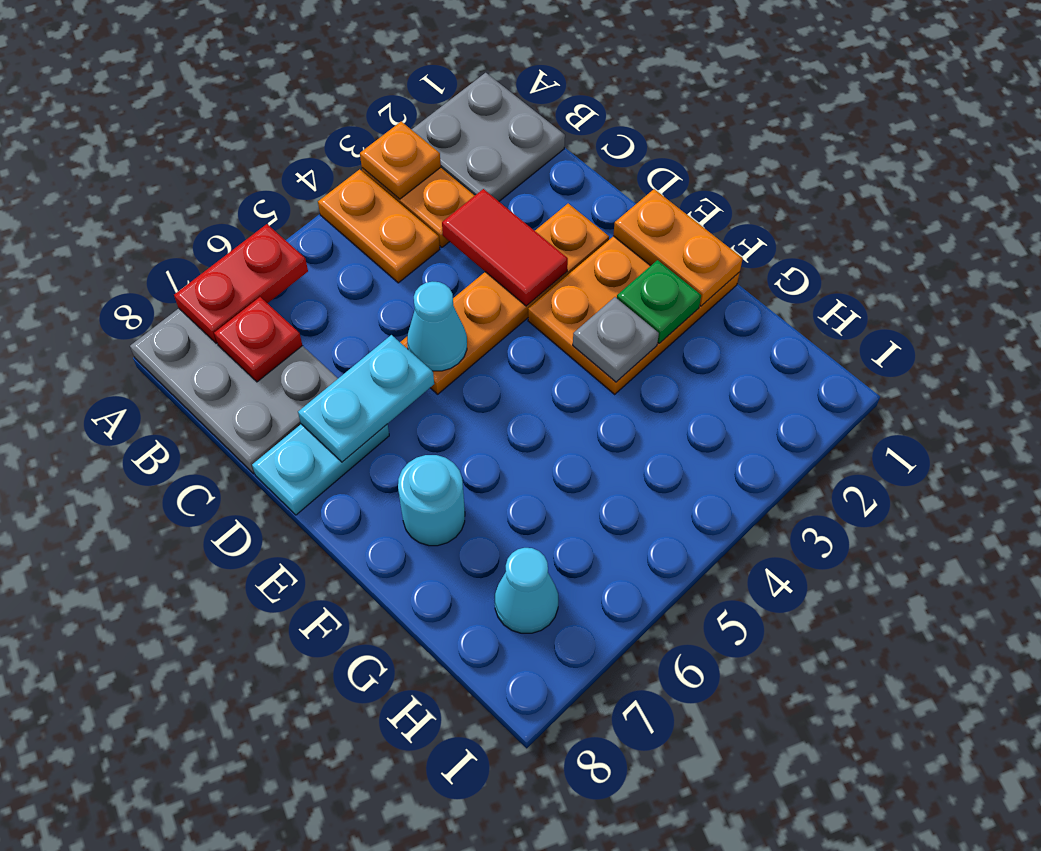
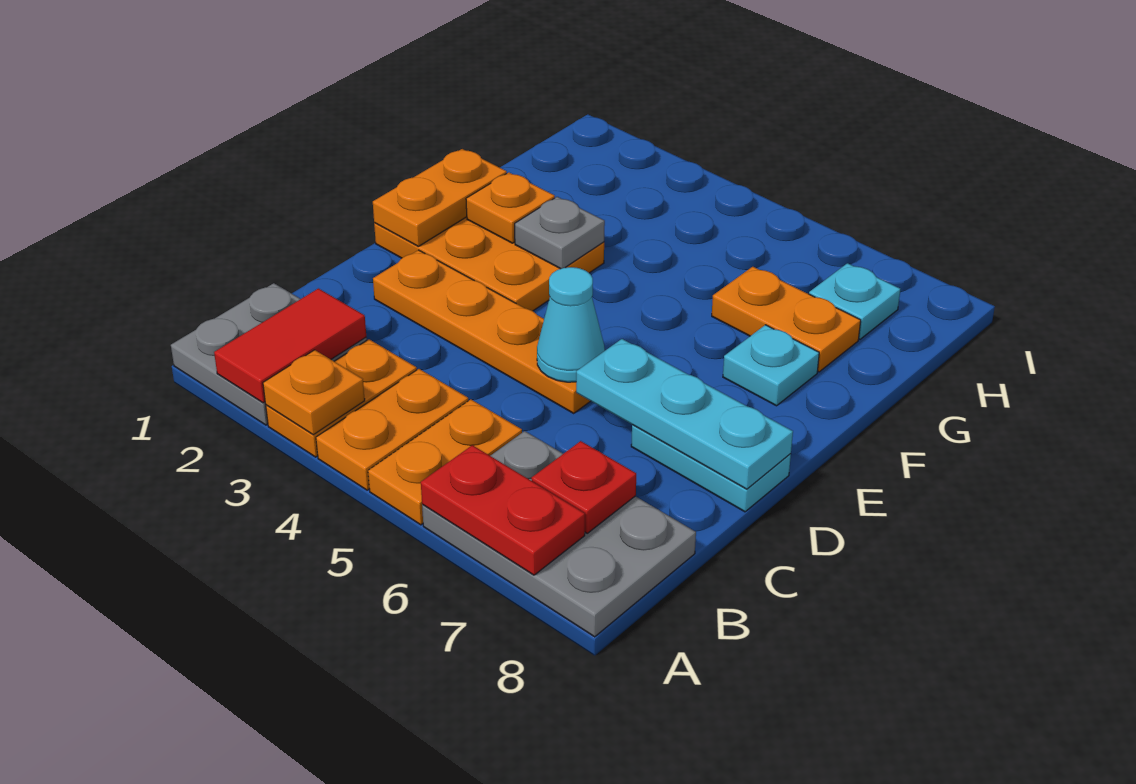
none -> orange plate A5:B5 level 1
grey plate A7:C8 level 1 -> grey plate A6:B8 level 1
red tile C3:D3 level 2 -> red tile A2:B2 level 2
cyan plate D6:D7 level 2 -> cyan plate D6:D8 level 2
green plate F2 level 2 -> orange plate F2 level 2
cyan round brick F7 level 1 -> cyan plate F7 level 1
none -> orange plate G6:G7 level 1
cyan cone H7 level 1 -> cyan plate H7 level 1

